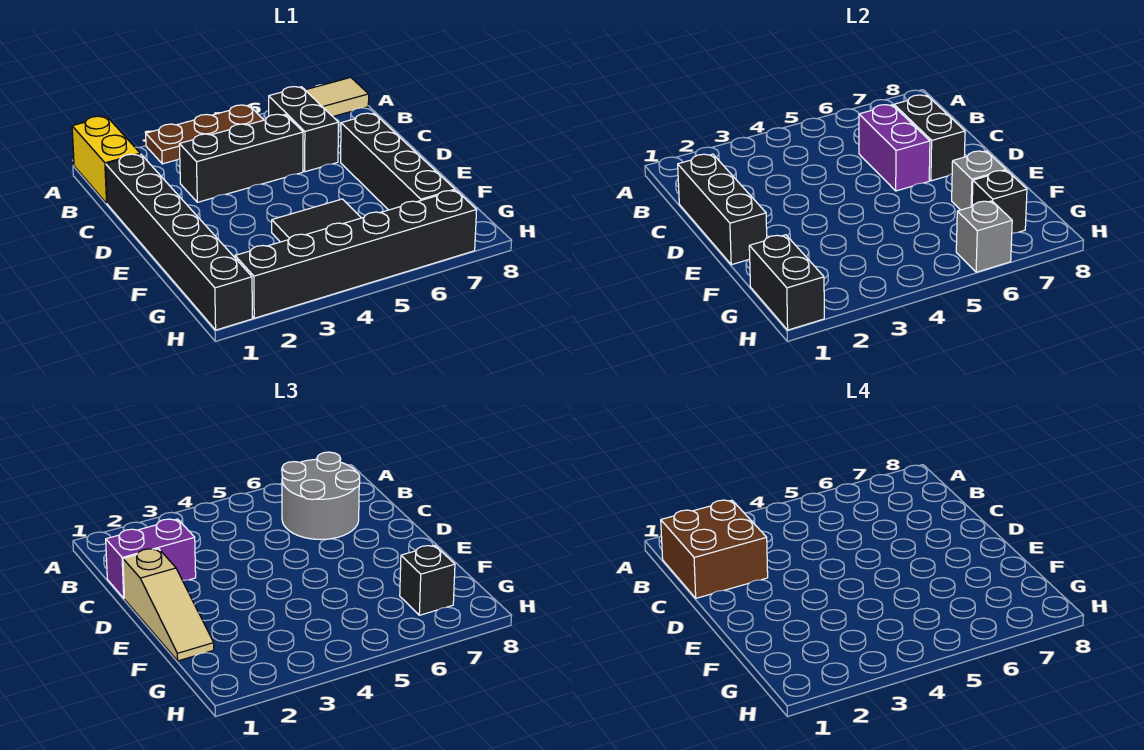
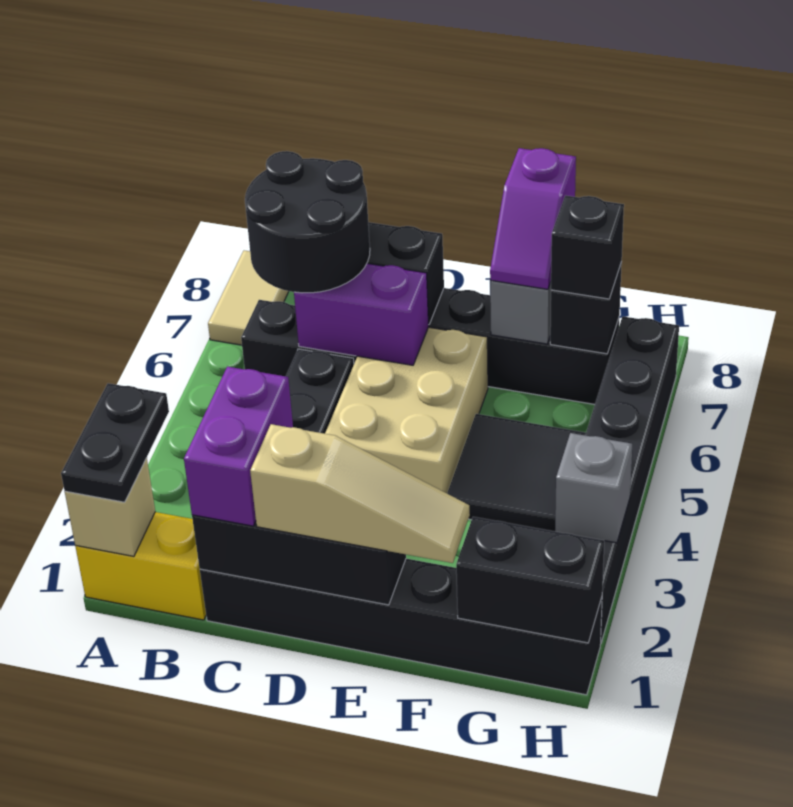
none -> tan brick A1 level 2
none -> black plate A1:A2 level 3
brown plate A3:A5 level 1 -> none
brown brick B1:C2 level 4 -> none
grey round brick B6:C7 level 3 -> black round brick B6:C7 level 3
none -> tan brick D4:E6 level 1
none -> purple slope F7:F8 level 3 top 8
grey brick H6 level 2 -> grey brick H3 level 2

